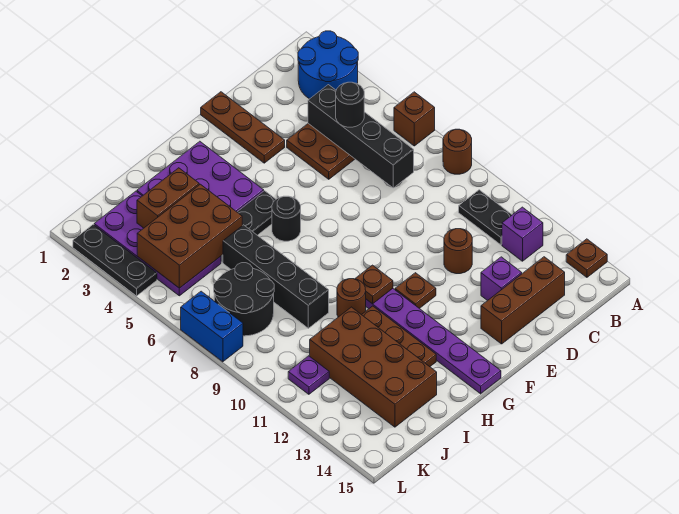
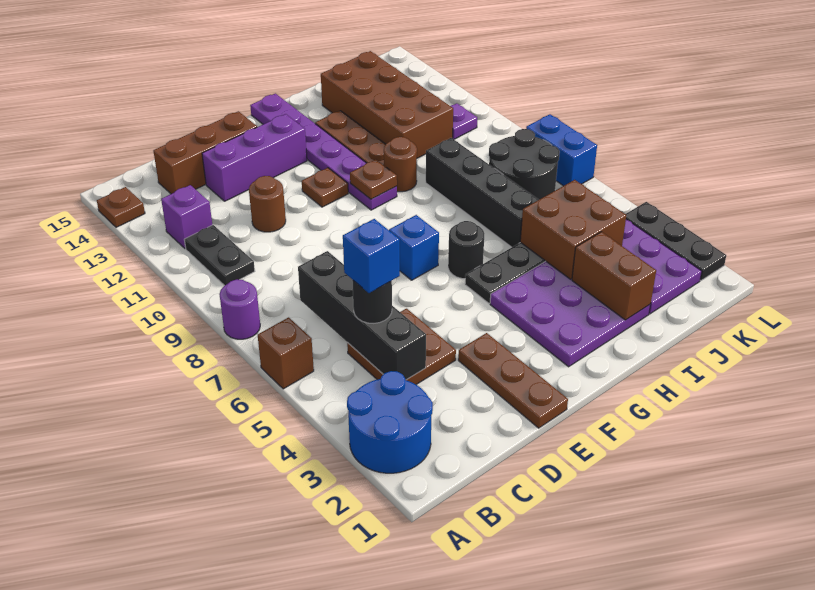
brown round brick A8 level 1 -> purple round brick A8 level 1
none -> blue brick C5 level 4
purple brick D13 level 1 -> purple brick D13:F13 level 1
none -> blue brick F7 level 1
brown brick I3:J3 level 2 -> brown brick I2:I3 level 2
brown brick I4:K5 level 2 -> brown brick I4:J5 level 2

